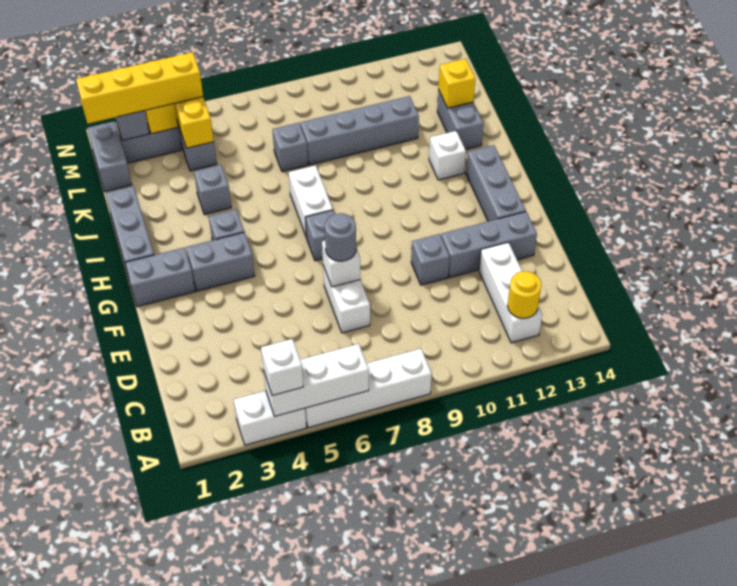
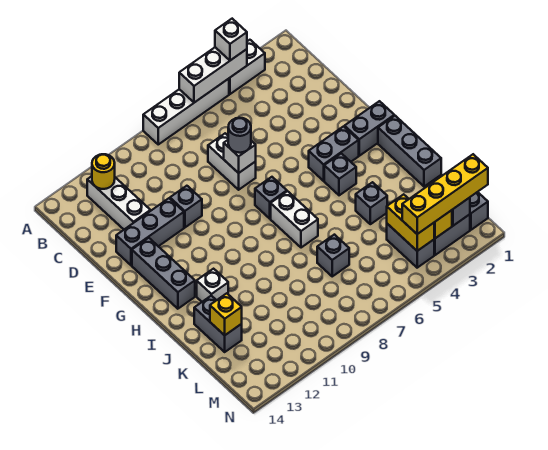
grey brick K8:K11 level 1 -> none

